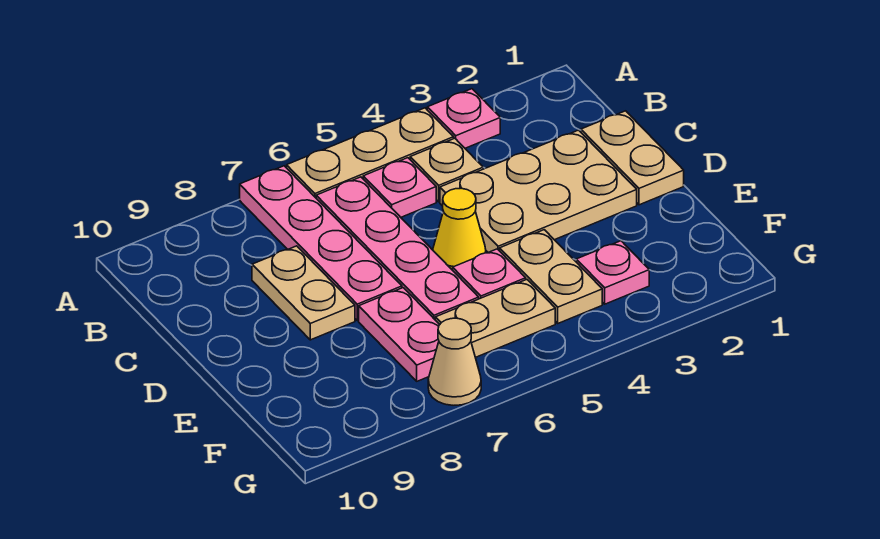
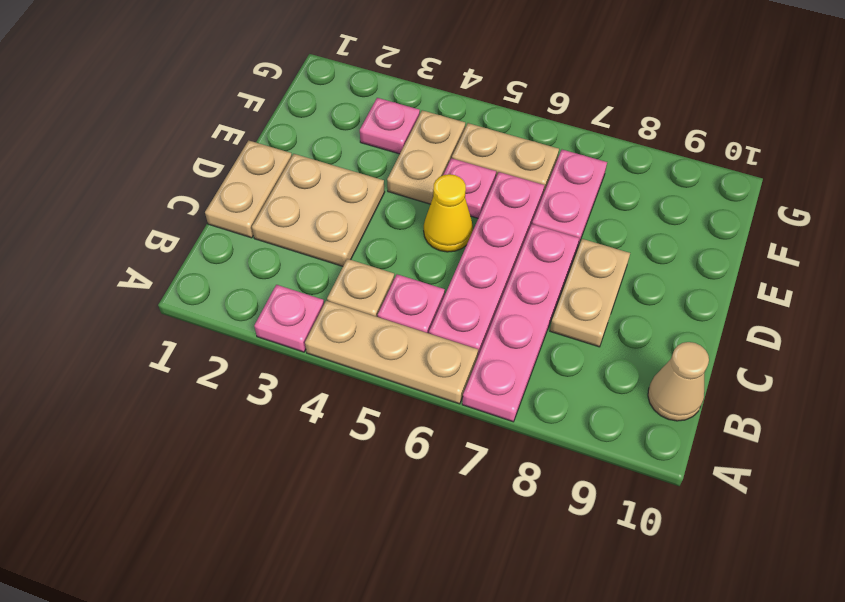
tan plate C2:D4 level 1 -> tan plate C2:D3 level 1
tan cone G7 level 1 -> tan cone B10 level 1

